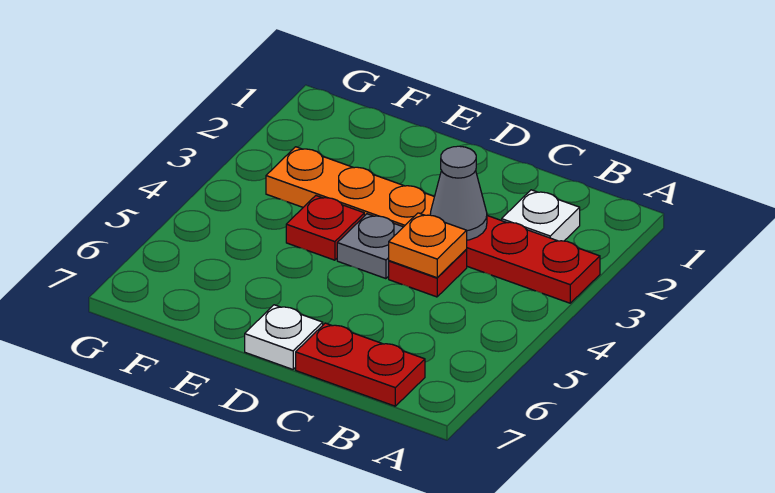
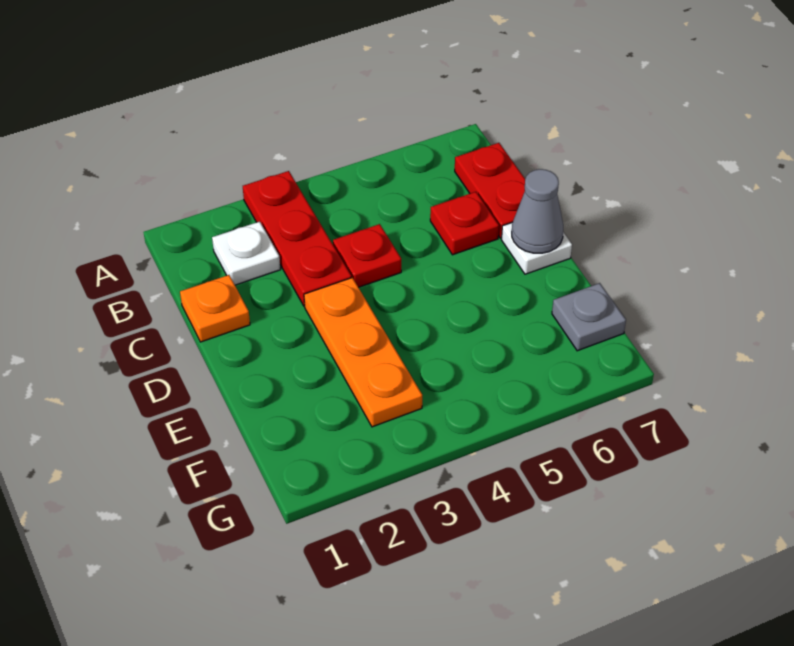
grey cone C3 level 2 -> grey cone D7 level 2
orange plate C4 level 2 -> orange plate C1 level 1
grey plate D4 level 1 -> grey plate F7 level 1
red plate E4 level 1 -> red plate C6 level 1

